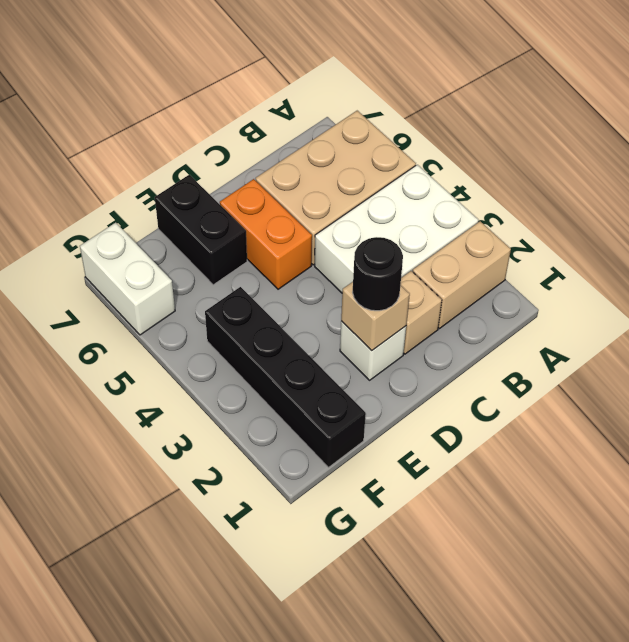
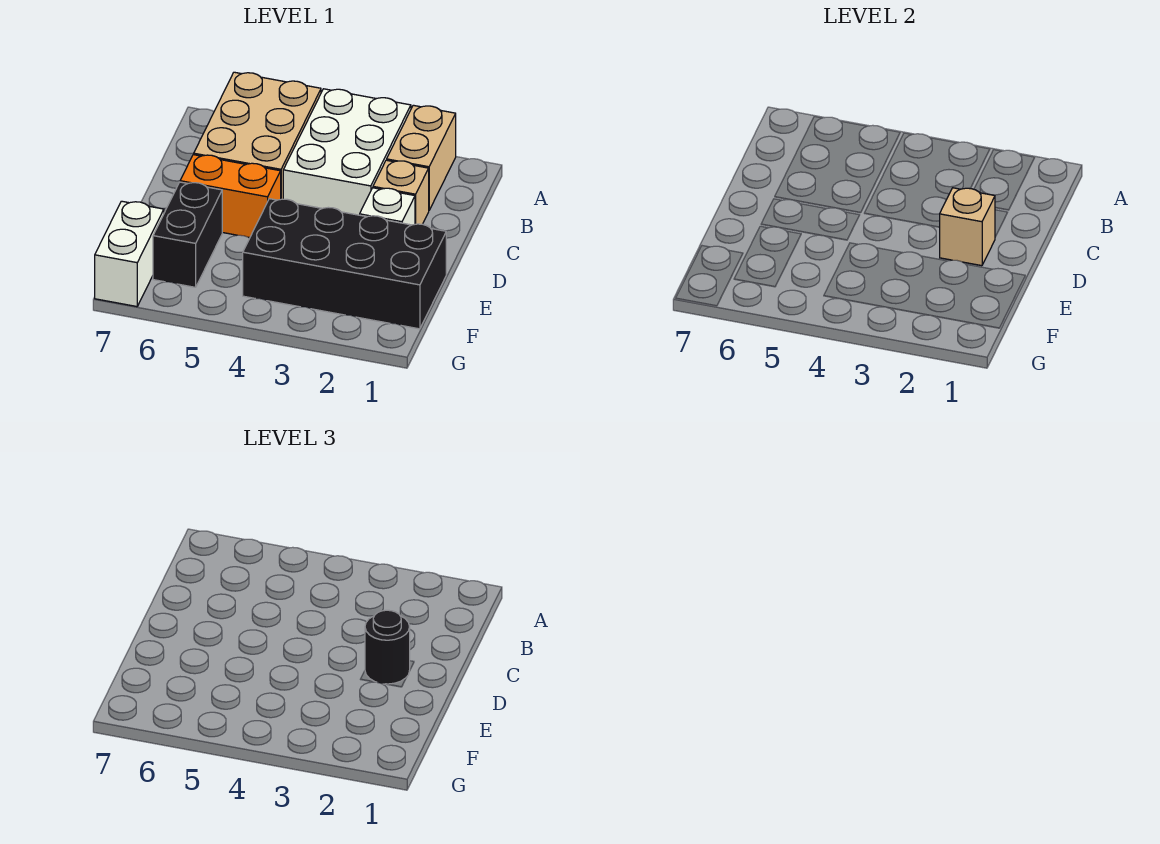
black brick E6:E7 level 1 -> black brick E6:F6 level 1
black brick F1:F4 level 1 -> black brick E1:F4 level 1
white brick G6:G7 level 1 -> white brick F7:G7 level 1

